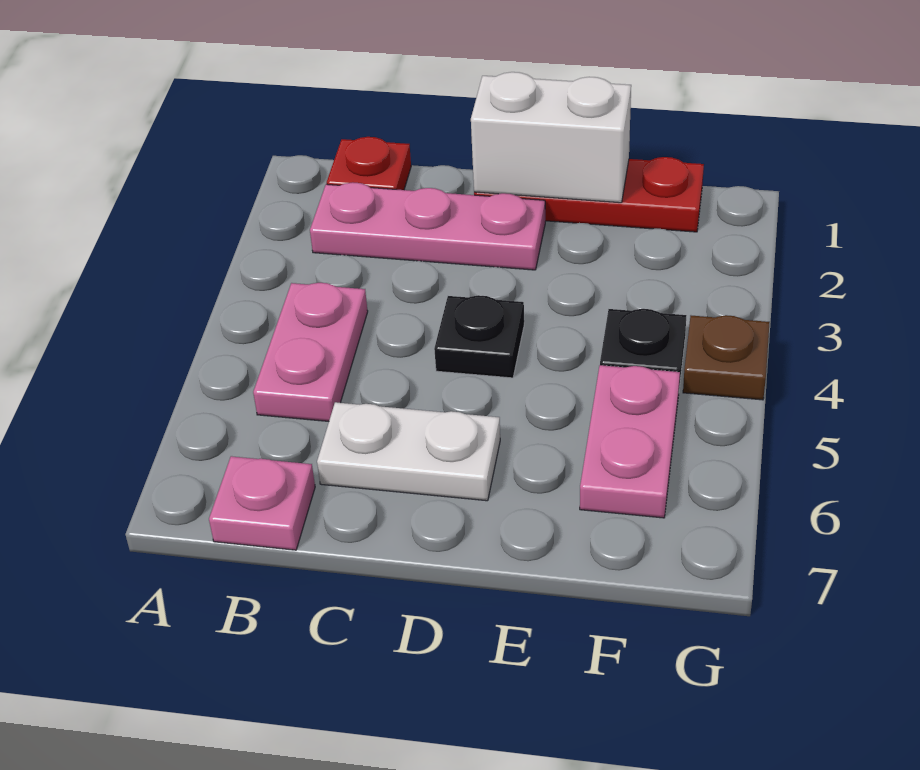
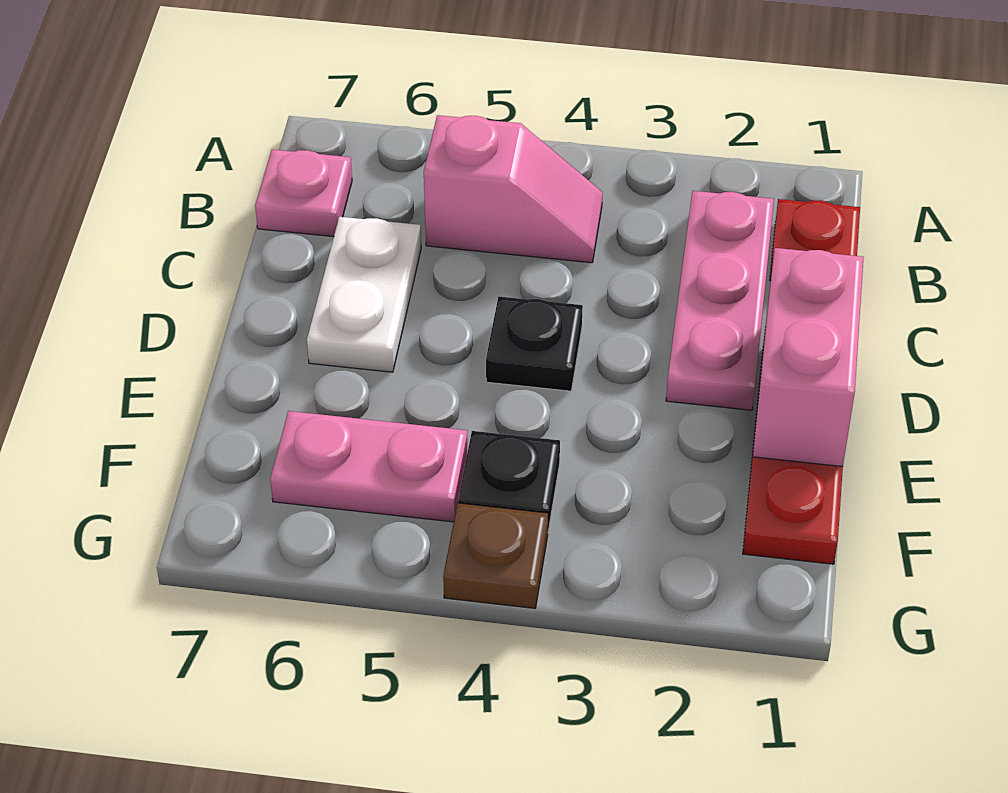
pink plate B4:B5 level 1 -> pink slope B4:B5 level 1 top 5
white brick D1:E1 level 2 -> pink brick D1:E1 level 2

